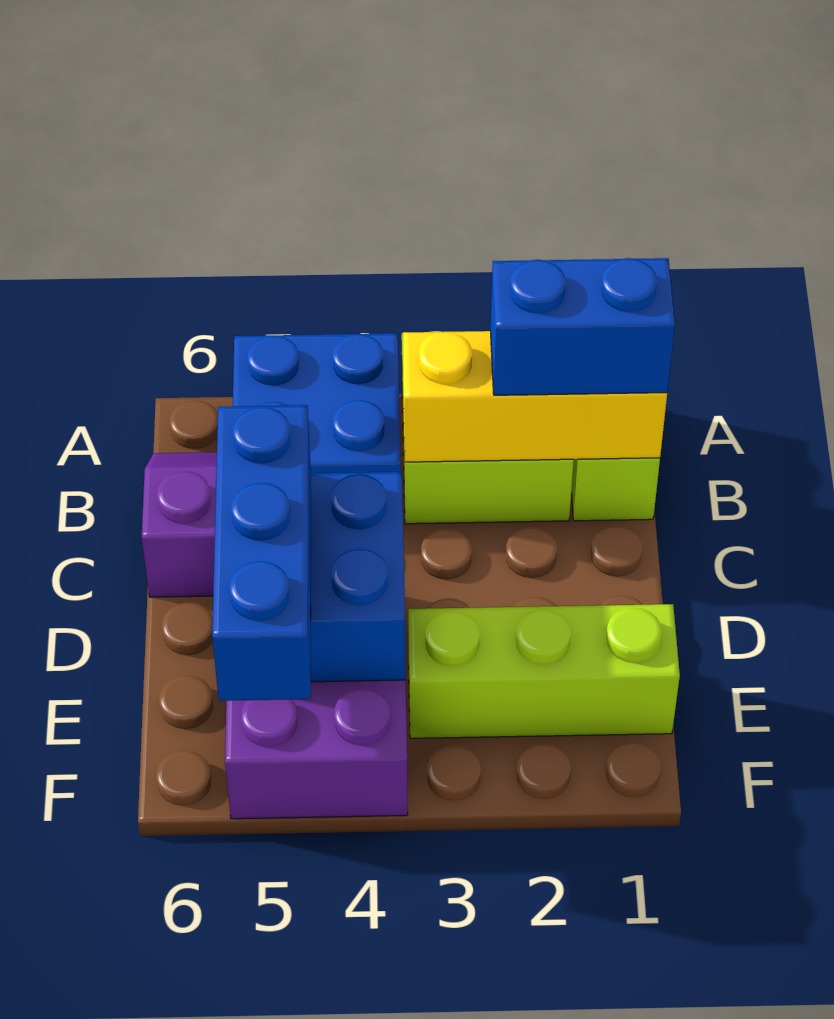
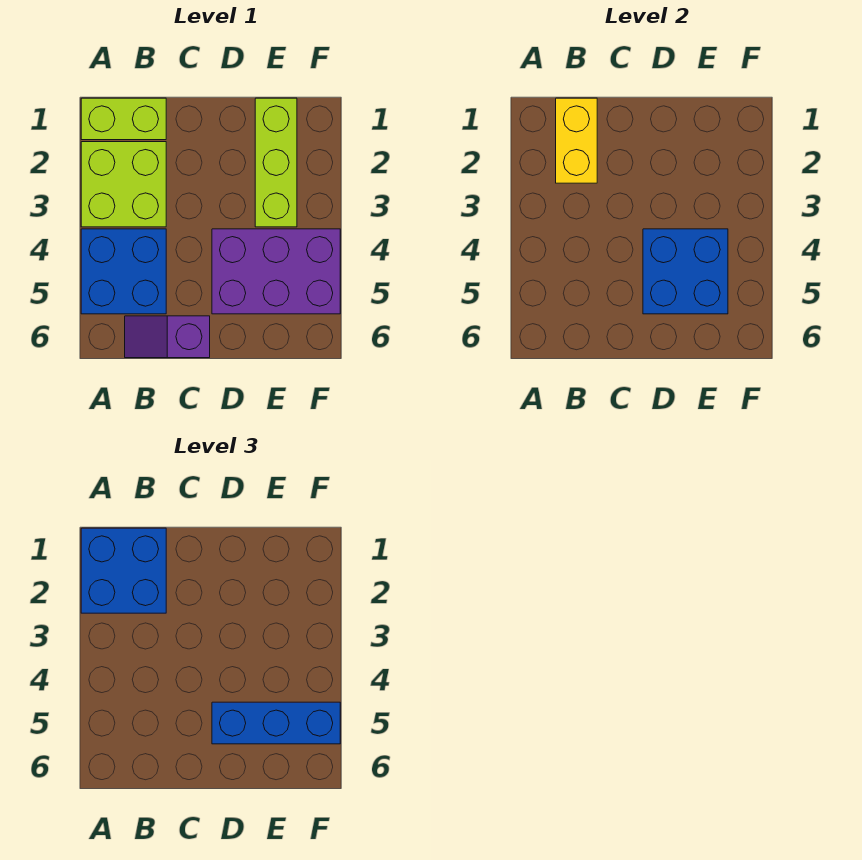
yellow brick B1:B3 level 2 -> yellow brick B1:B2 level 2
blue brick B1:B2 level 3 -> blue brick A1:B2 level 3

